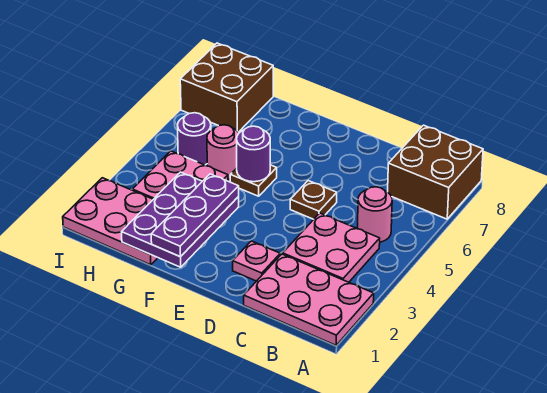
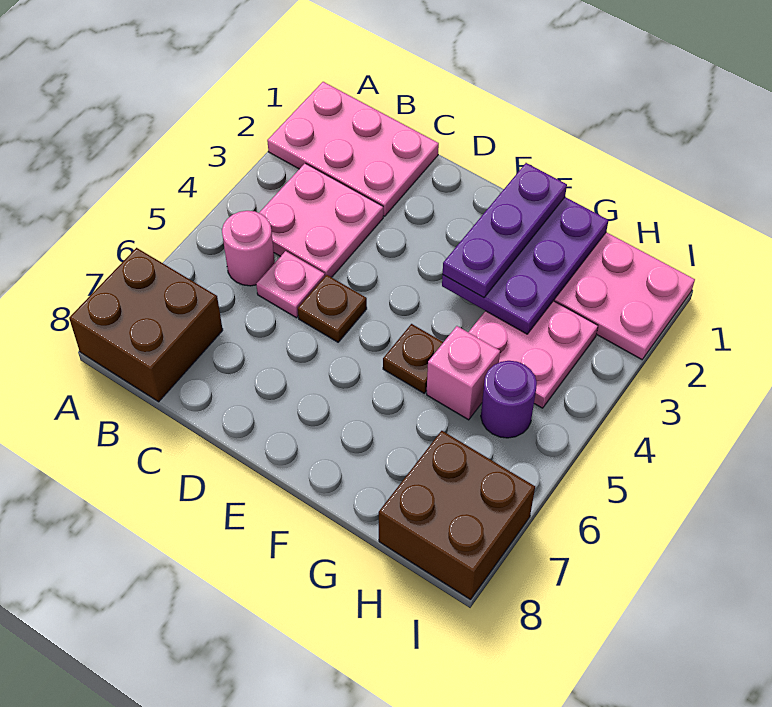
pink plate D2 level 1 -> pink plate C5 level 1
purple round brick F5 level 2 -> none
pink round brick G5 level 1 -> pink brick G5 level 1

